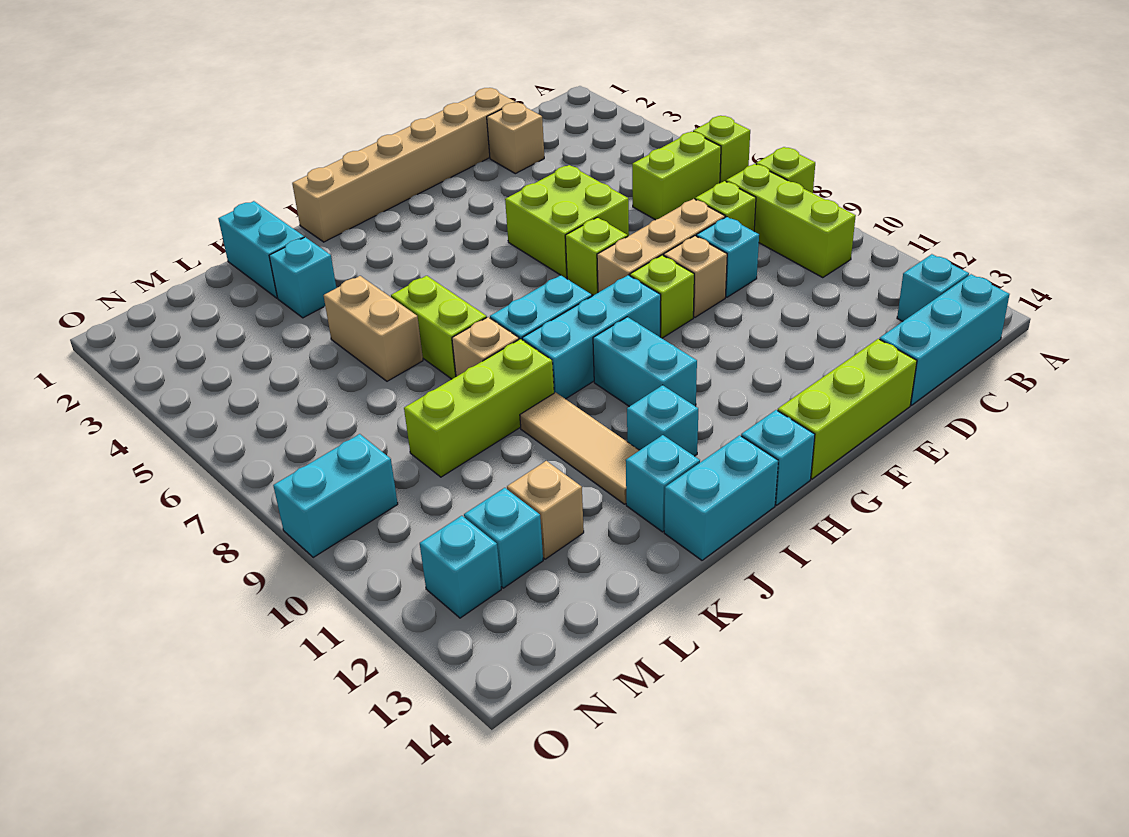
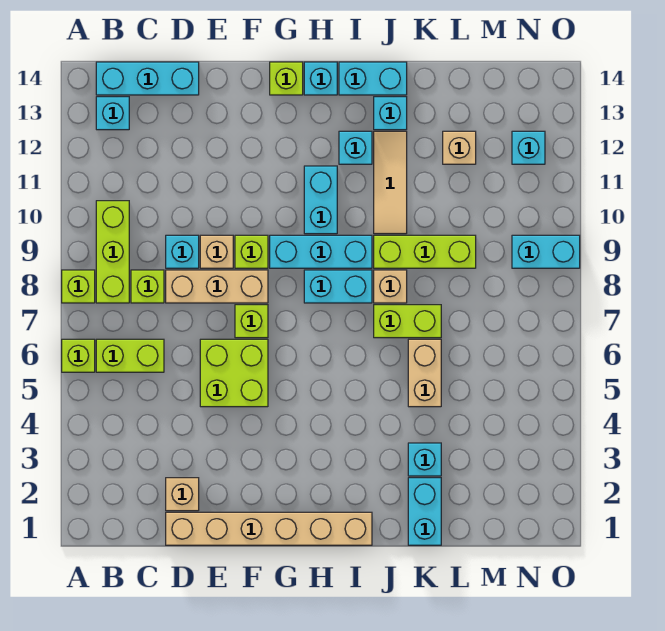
lime brick E14:G14 level 1 -> lime brick G14 level 1
lime brick J6:J7 level 1 -> lime brick J7:K7 level 1
cyan brick M12 level 1 -> none

